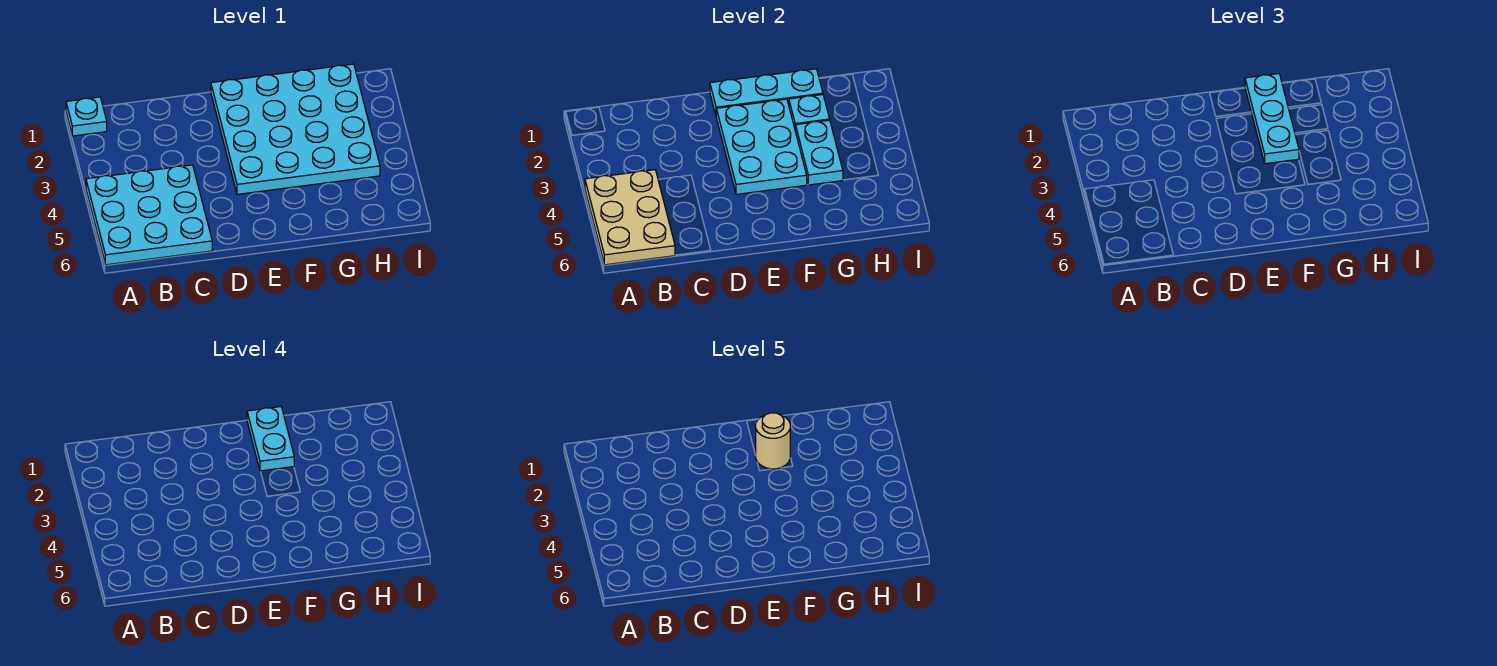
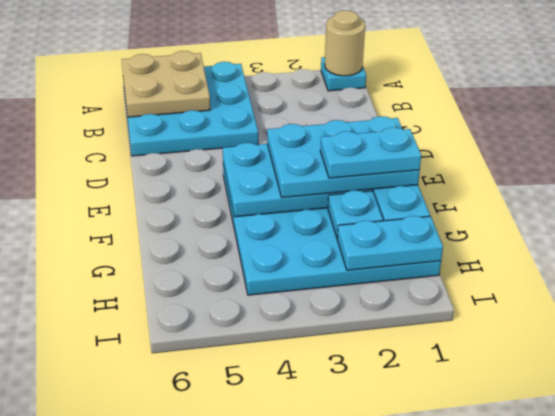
tan plate A4:B6 level 2 -> tan plate A5:B6 level 2
cyan plate F1:F3 level 3 -> cyan plate E1:F3 level 3
tan round brick F2 level 5 -> tan round brick A1 level 2
cyan plate G3:G4 level 2 -> cyan plate H1:H2 level 2

